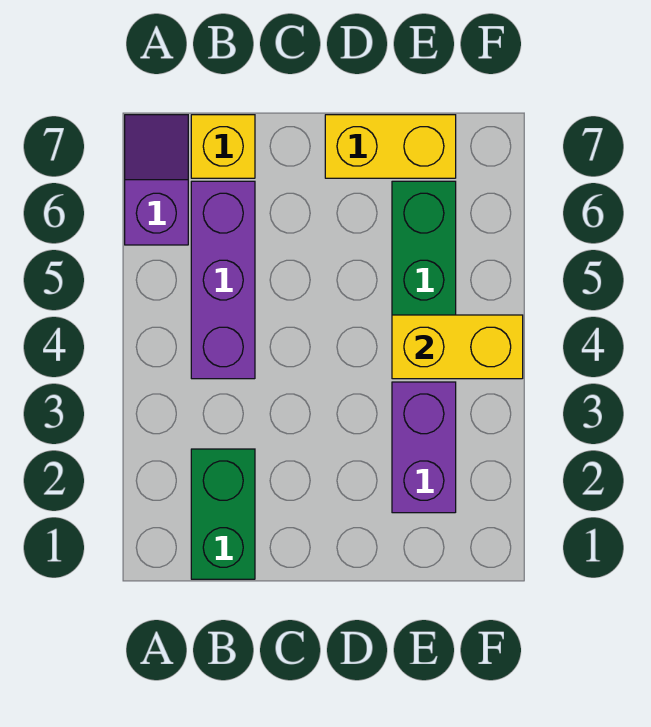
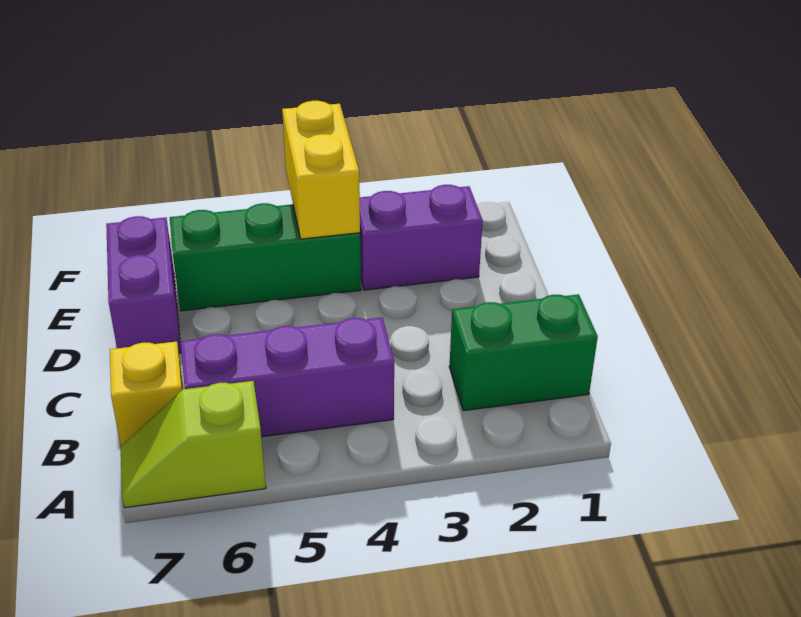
purple slope A6:A7 level 1 top 6 -> lime slope A6:A7 level 1 top 6
yellow brick D7:E7 level 1 -> purple brick D7:E7 level 1

